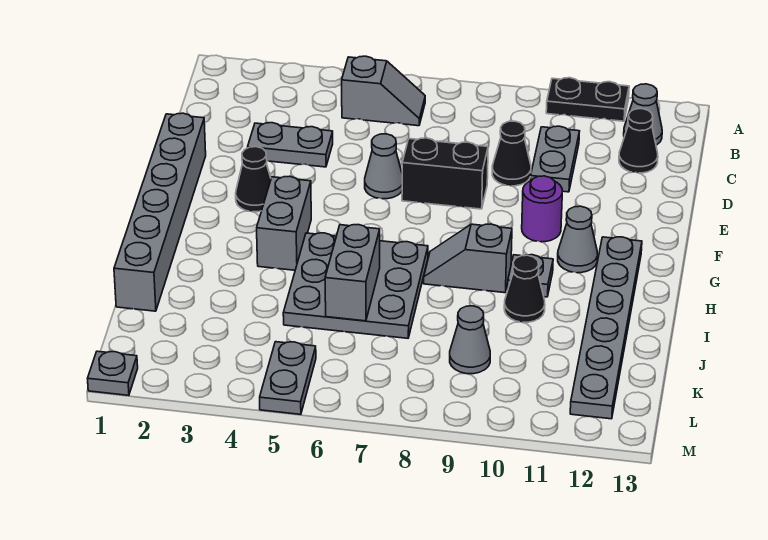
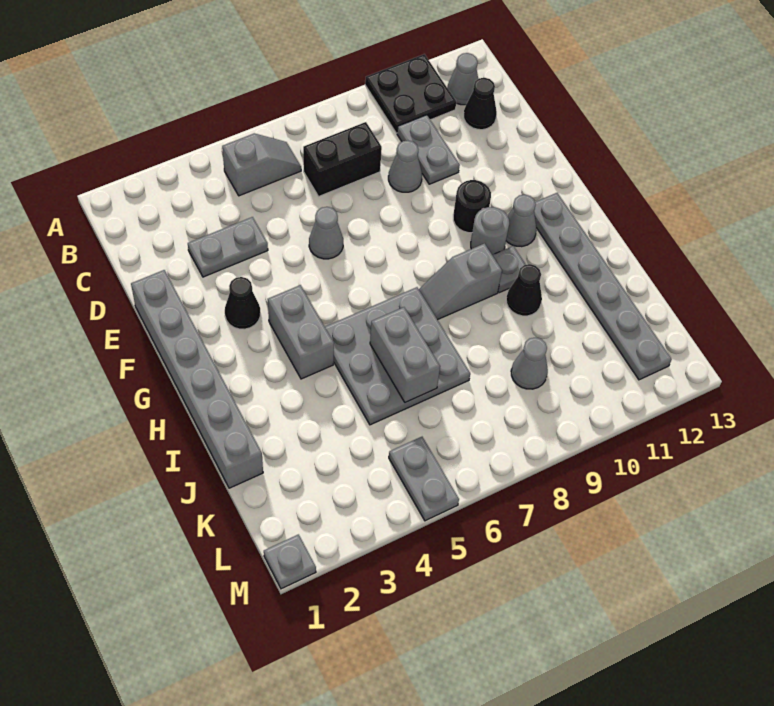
black plate A10:A11 level 1 -> black plate A10:B11 level 1
black cone D9 level 1 -> grey cone D9 level 1
black brick E7:E8 level 1 -> black brick C7:C8 level 1
purple round brick F10 level 1 -> black round brick F10 level 1
none -> grey round brick G10 level 1

